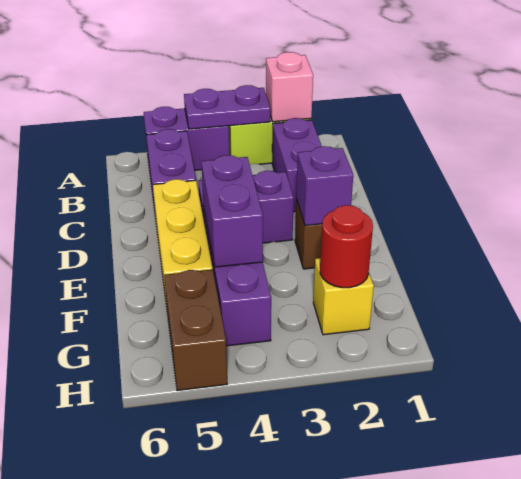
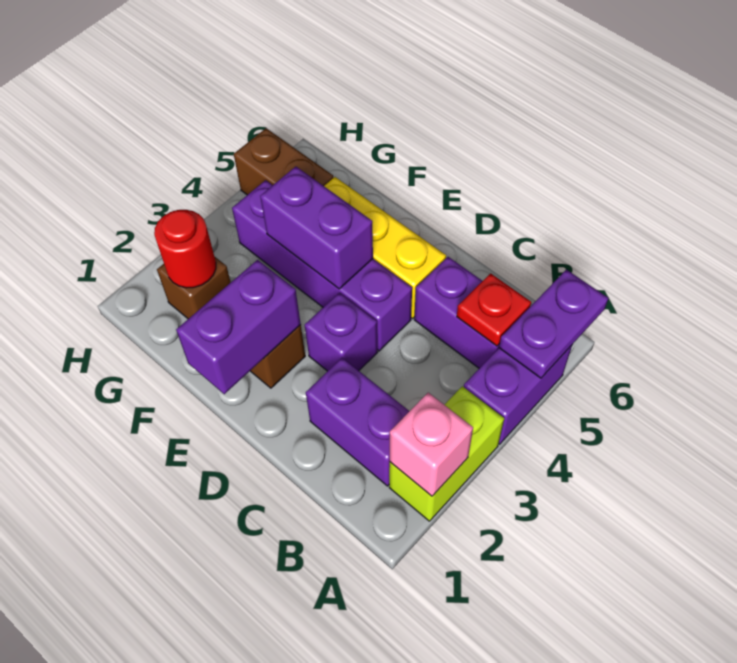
purple plate A3:A4 level 2 -> purple plate A5:A6 level 2
none -> red plate B5 level 2
purple brick E2 level 2 -> purple brick E1:E2 level 2
yellow brick G2 level 1 -> brown brick G2 level 1

